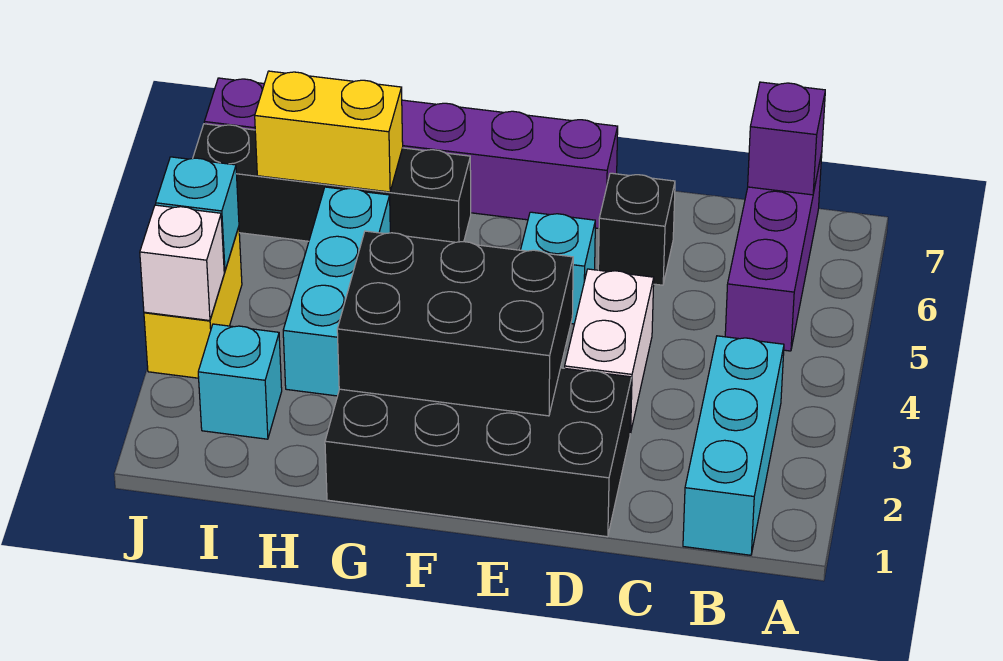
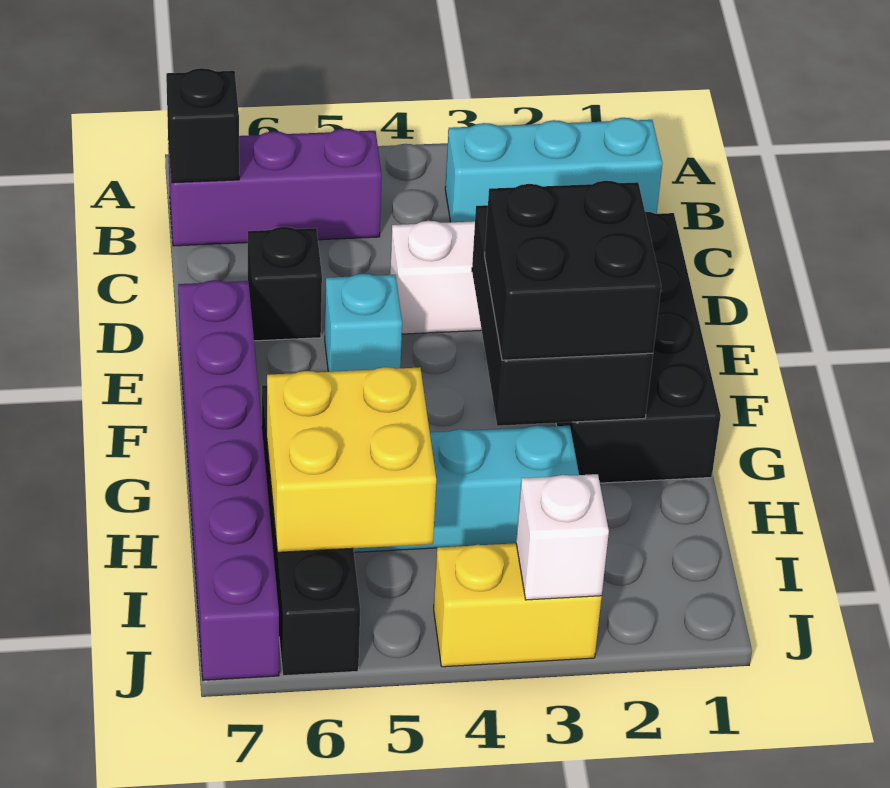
purple brick B7 level 2 -> black brick B7 level 2
none -> black brick F2:G3 level 3
yellow brick H6:I6 level 2 -> yellow brick H5:I6 level 2
cyan brick I2 level 1 -> none
cyan brick J4 level 2 -> none

